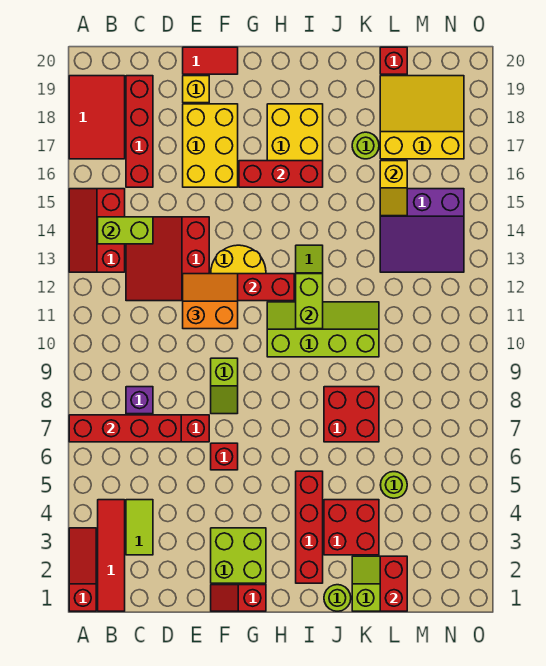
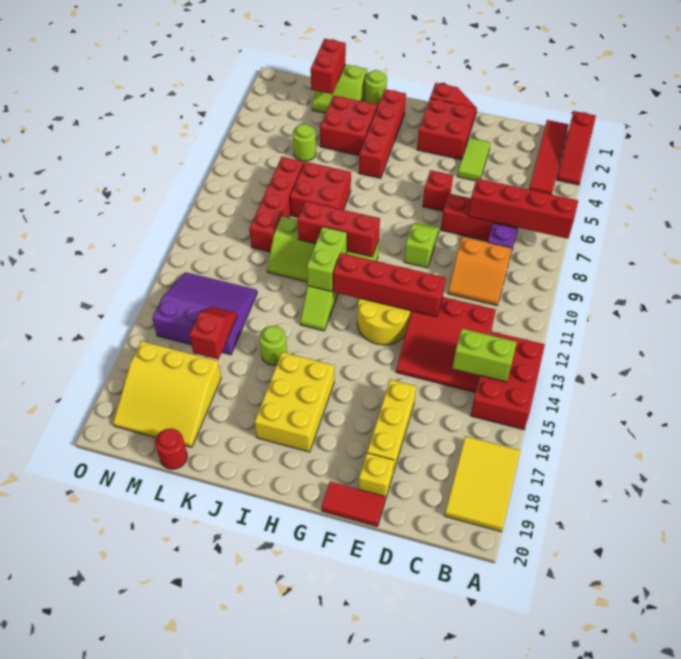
red slope A13:B15 level 1 top B -> red brick A13:B15 level 1
red tile A17:B19 level 1 -> yellow tile A17:B19 level 1
lime tile C3:C4 level 1 -> lime tile E3:E4 level 1
red slope C12:E14 level 1 top E -> red slope C12:E14 level 1 top 12
red brick C16:C19 level 1 -> red brick L7:L10 level 1
orange slope E11:F12 level 3 top 11 -> orange slope C9:D10 level 1 top 9
yellow brick E16:F18 level 1 -> yellow brick E16:E18 level 1
lime brick F2:G3 level 1 -> red brick F2:G3 level 1
red brick G16:I16 level 2 -> red brick H10:J10 level 2
lime round brick K17 level 1 -> lime round brick J15 level 1
yellow slope L15:L16 level 2 top 16 -> red slope L15:L16 level 2 top 16
red brick L20 level 1 -> red round brick L20 level 1

